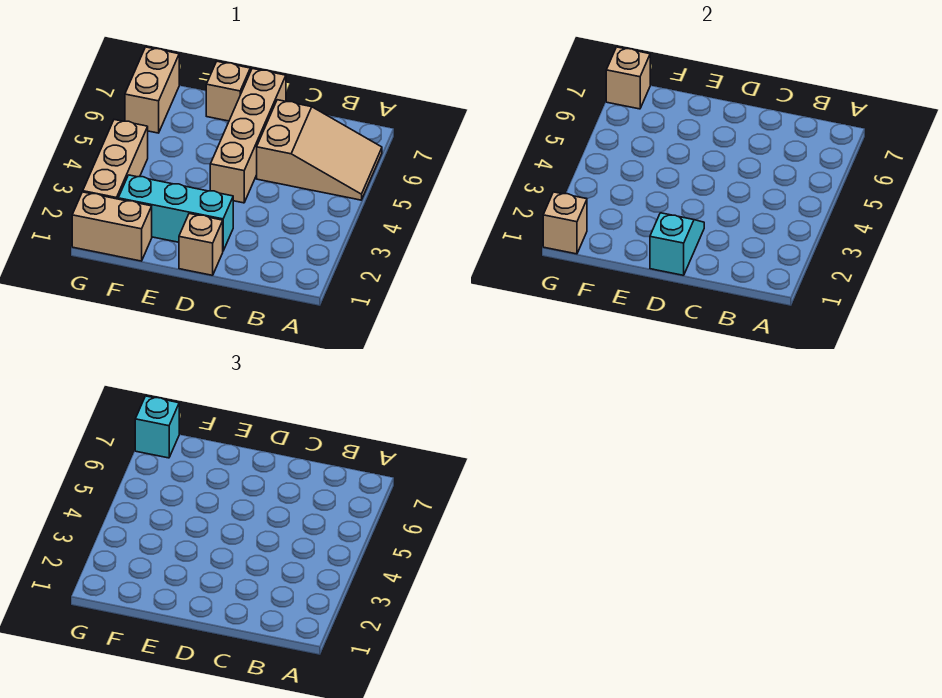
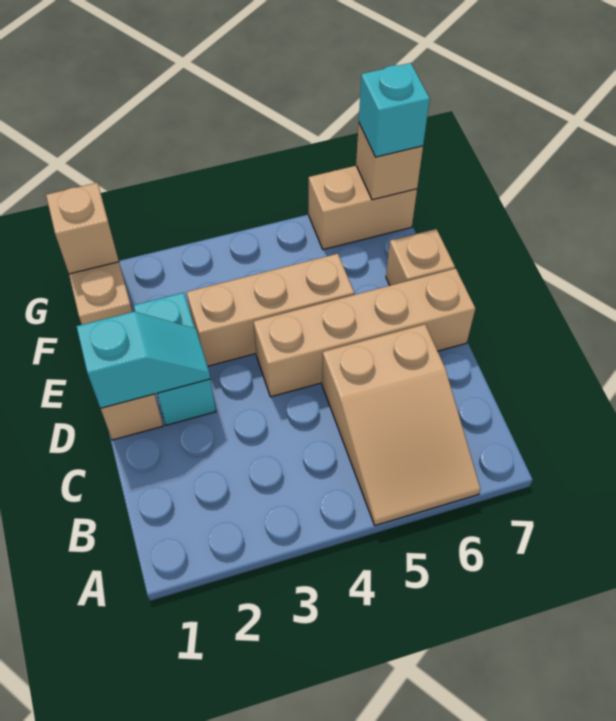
cyan brick D2:F2 level 1 -> cyan brick D2:E2 level 1
tan brick G2:G4 level 1 -> tan brick E3:E5 level 1

